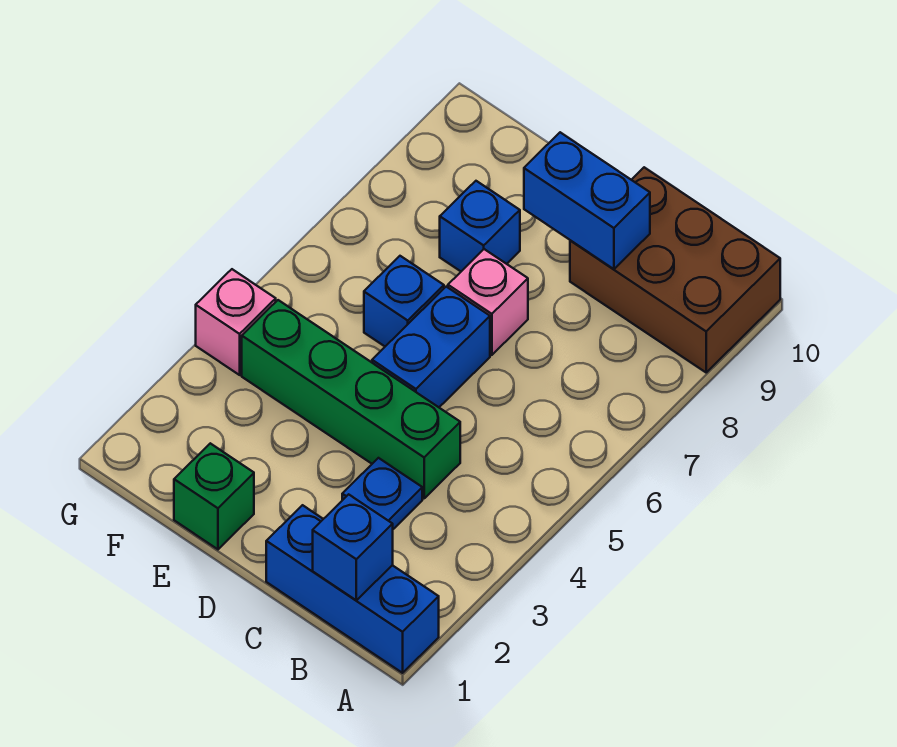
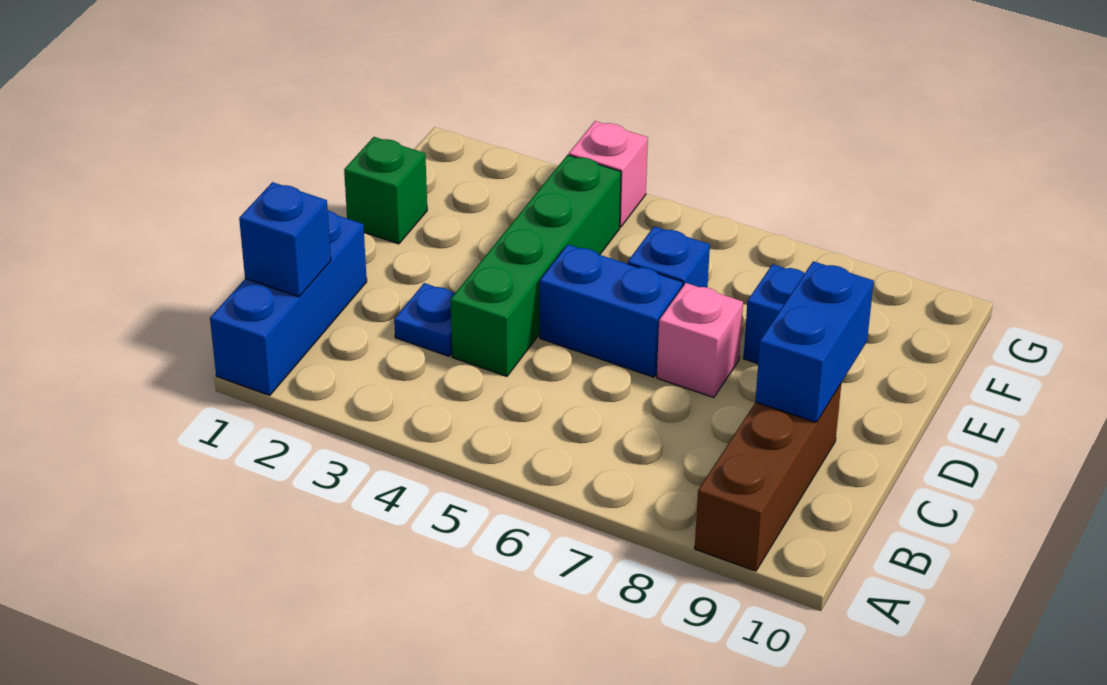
brown brick A9:C10 level 1 -> brown brick A9:C9 level 1

